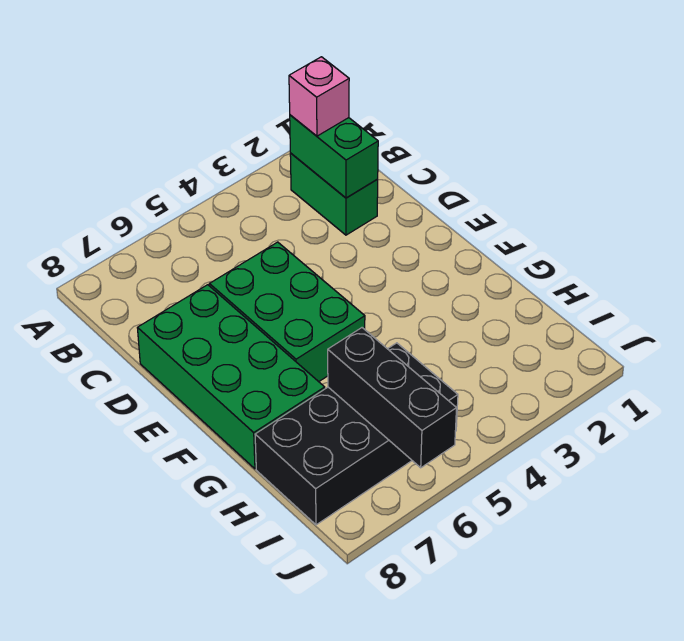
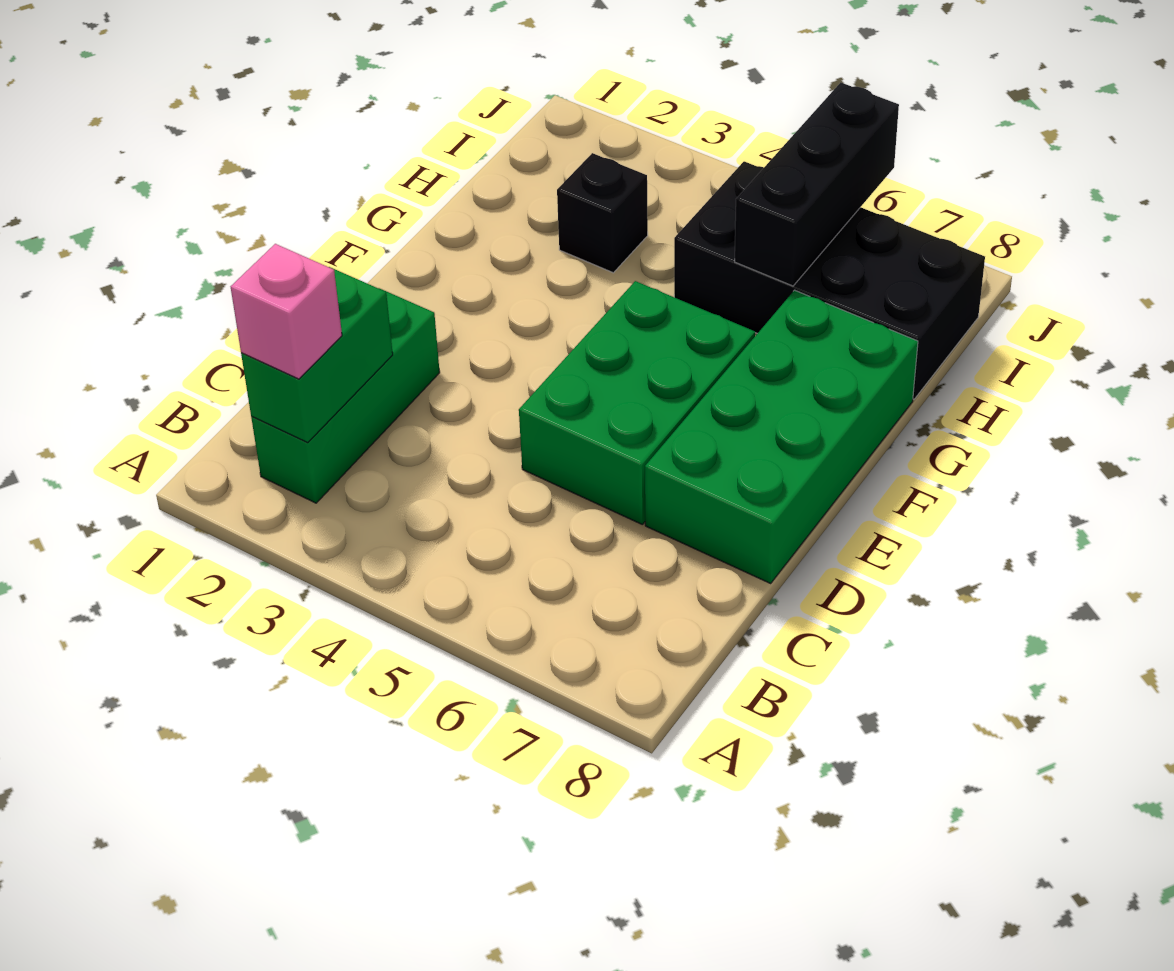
green brick B2:C2 level 1 -> green brick B2:D2 level 1
none -> black brick H3 level 1

